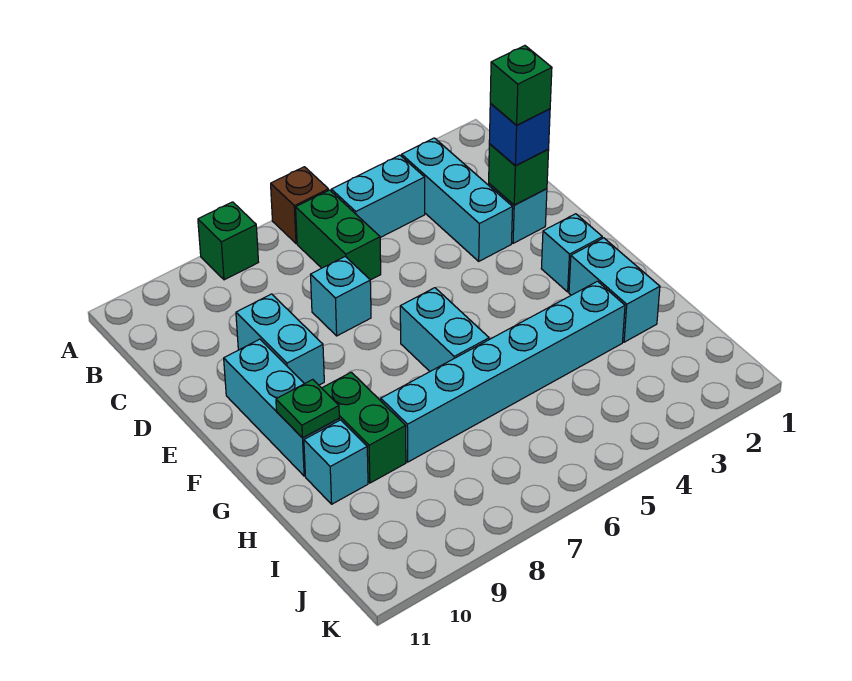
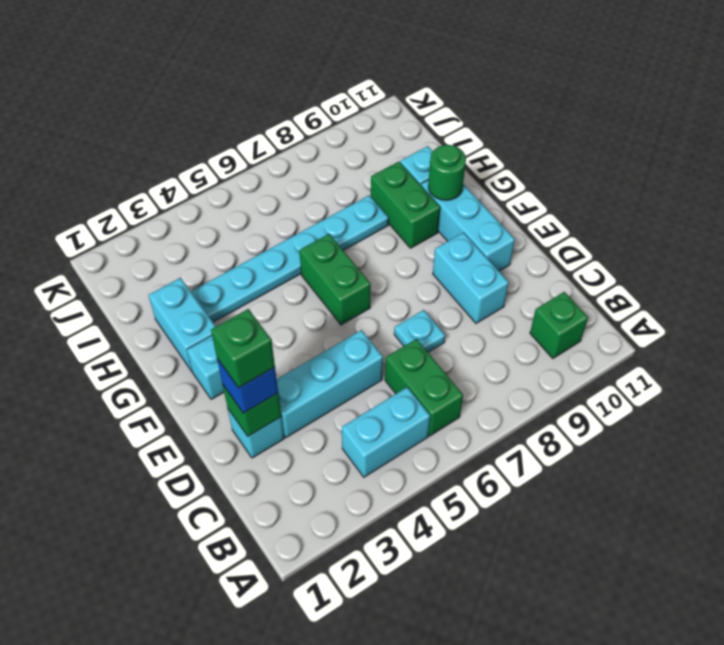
brown brick A6 level 1 -> none
green brick A8 level 1 -> green brick B10 level 1
cyan brick B3:D3 level 1 -> cyan brick D3:D5 level 1
cyan brick D7 level 1 -> cyan plate D7 level 1
cyan brick F6:G6 level 1 -> green brick F6:G6 level 1
green plate G10 level 2 -> green round brick G10 level 2
cyan brick H3:H8 level 1 -> cyan plate H3:H8 level 1

